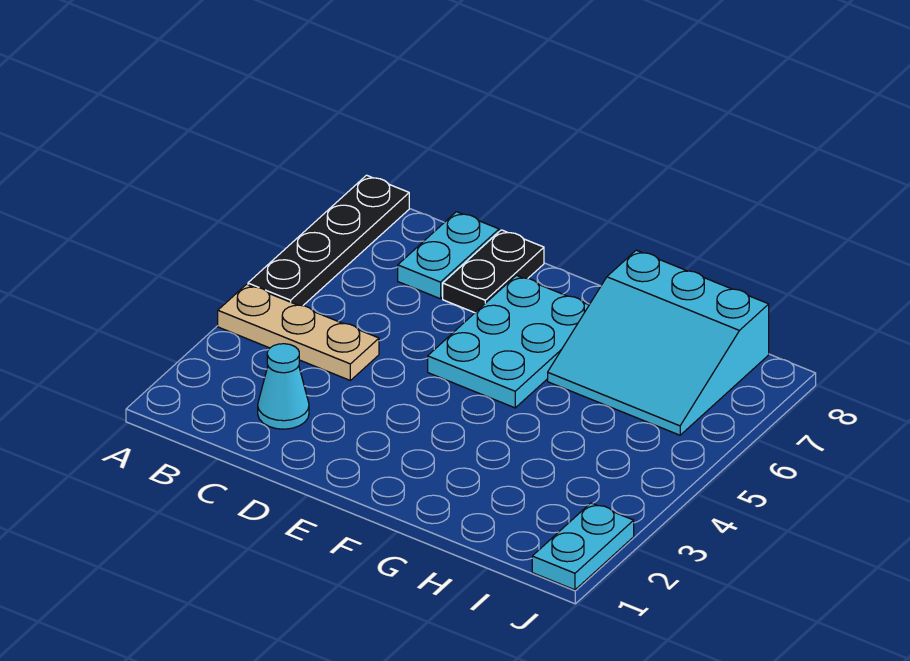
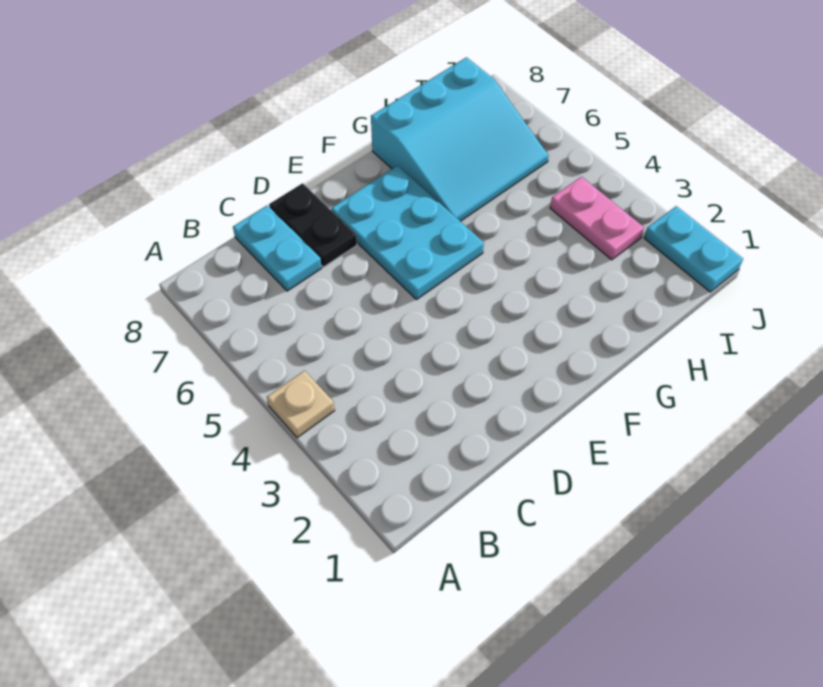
tan plate A4:C4 level 1 -> tan plate A4 level 1
black plate A5:A8 level 1 -> none
cyan cone C2 level 1 -> none
none -> pink plate I3:I4 level 1

